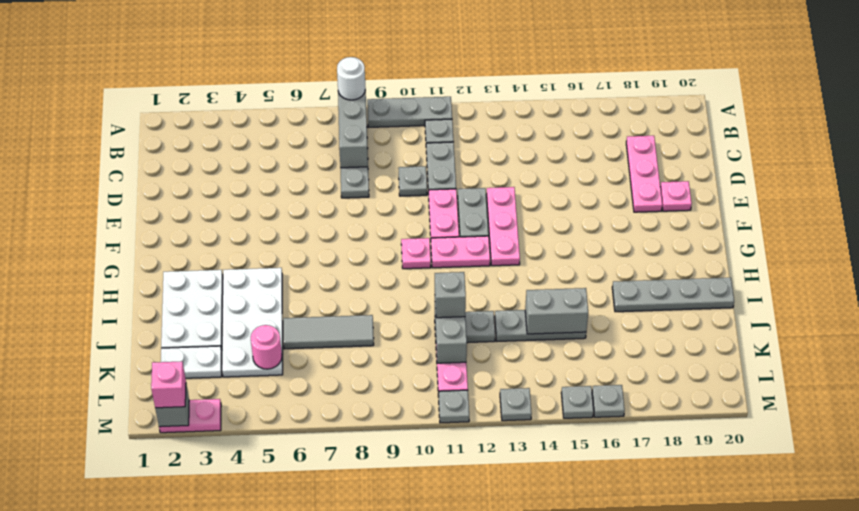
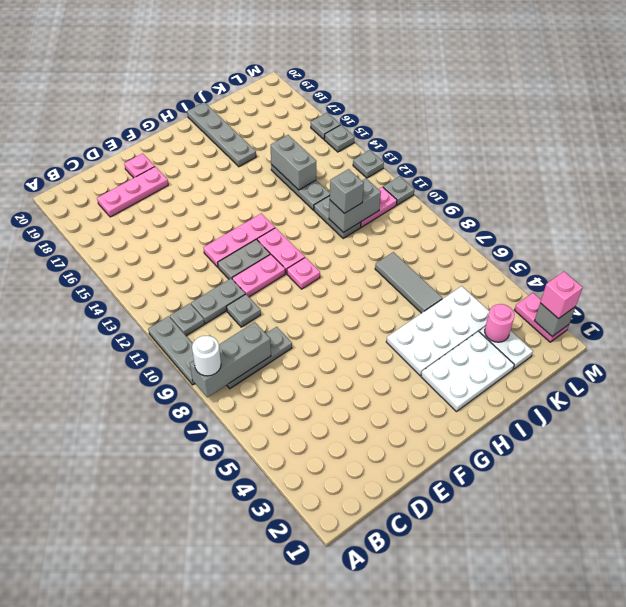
pink round brick K5 level 2 -> pink round brick K3 level 2

